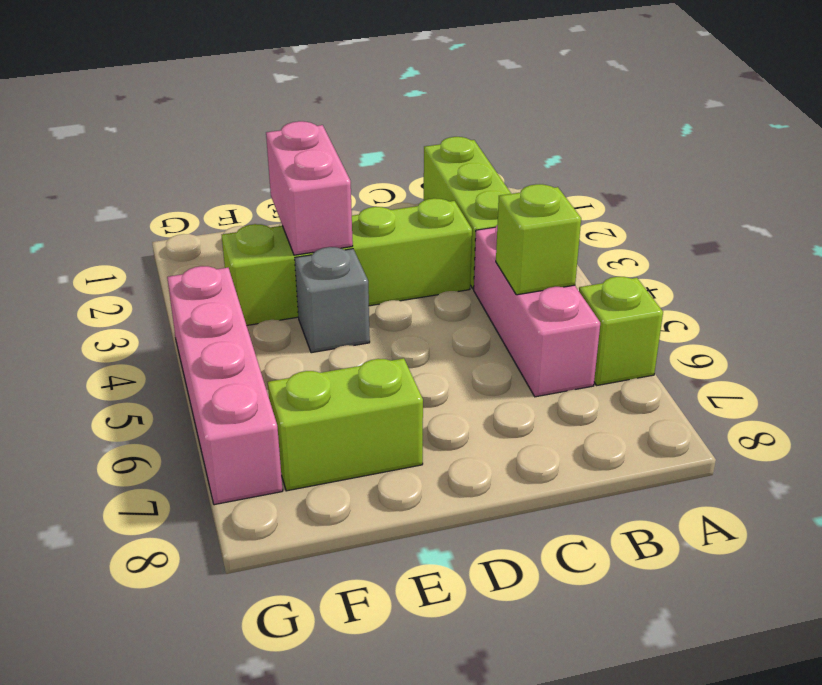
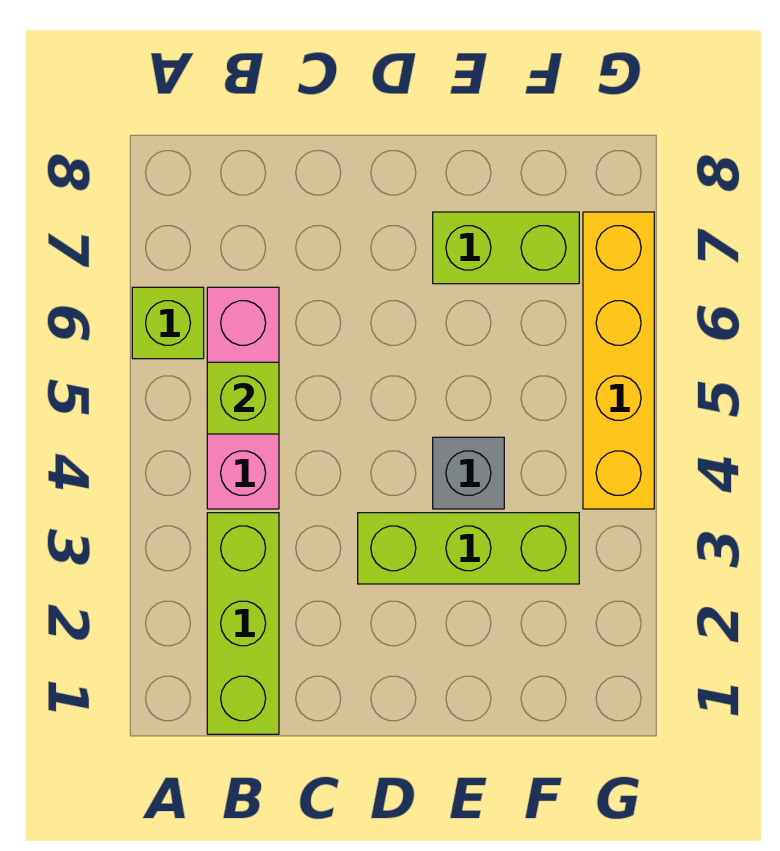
lime brick C3:F3 level 1 -> lime brick D3:F3 level 1
pink brick E2:E3 level 2 -> none
pink brick G4:G7 level 1 -> yellow brick G4:G7 level 1

